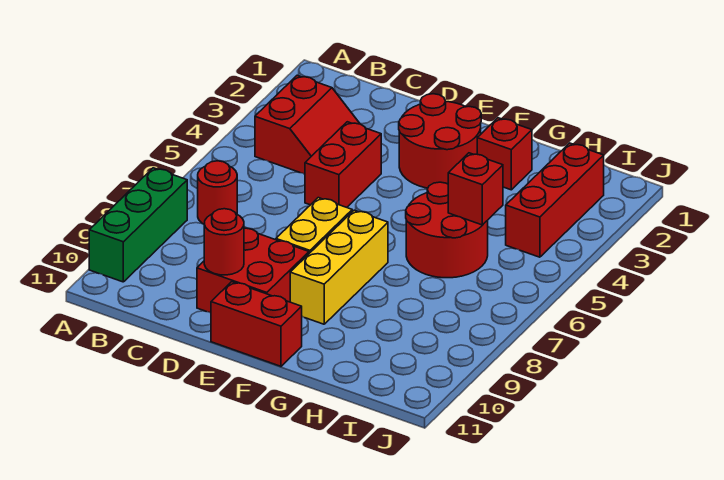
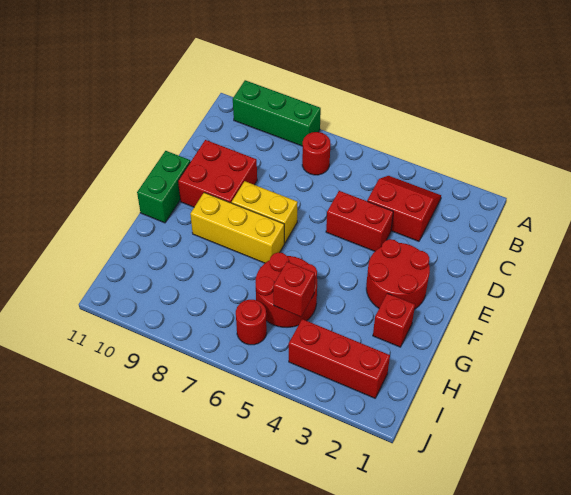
red slope B3:C4 level 1 top B -> red slope B3:C4 level 1 top C
red round brick D10 level 2 -> red round brick I6 level 1
red brick E11:F11 level 1 -> green brick E11:F11 level 1

